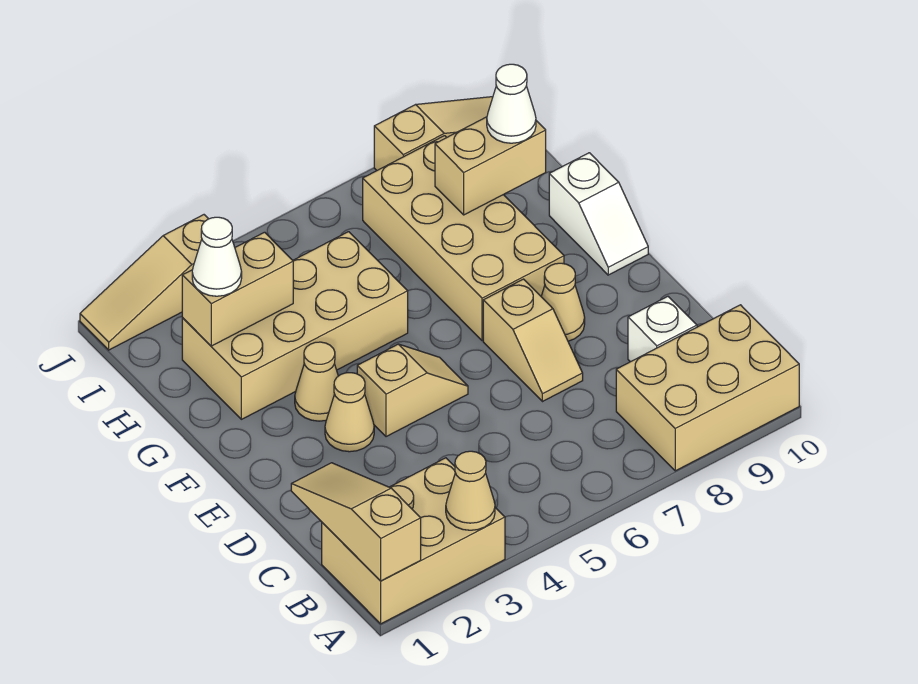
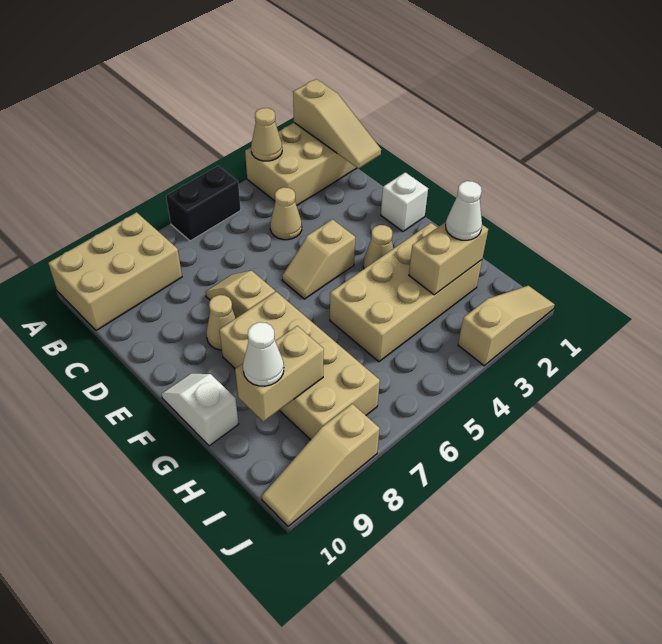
none -> black brick A5:A6 level 1
white brick C9 level 1 -> white brick E1 level 1
tan cone E3 level 1 -> tan cone C4 level 1

